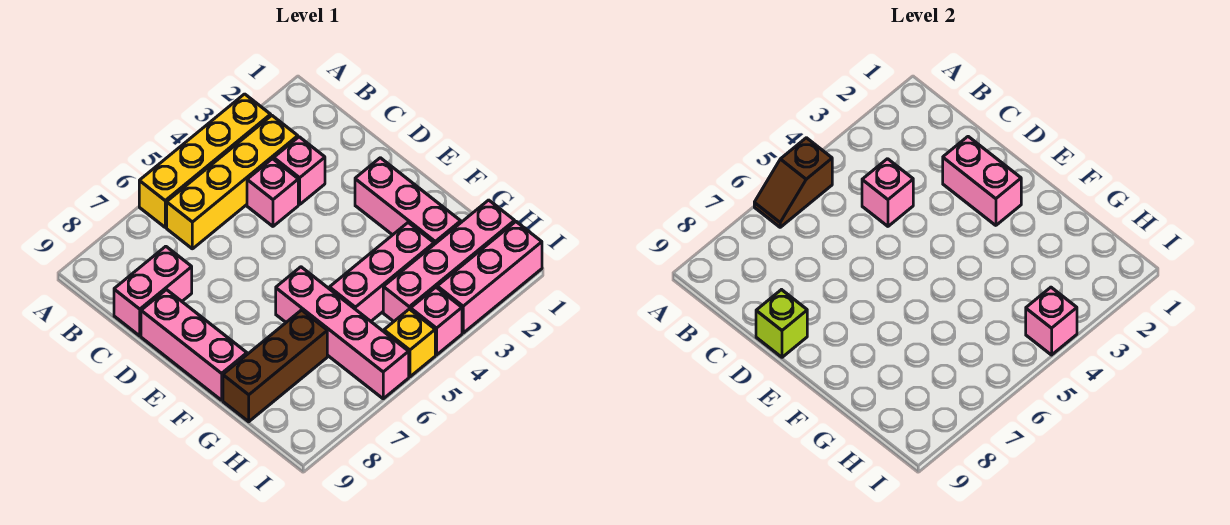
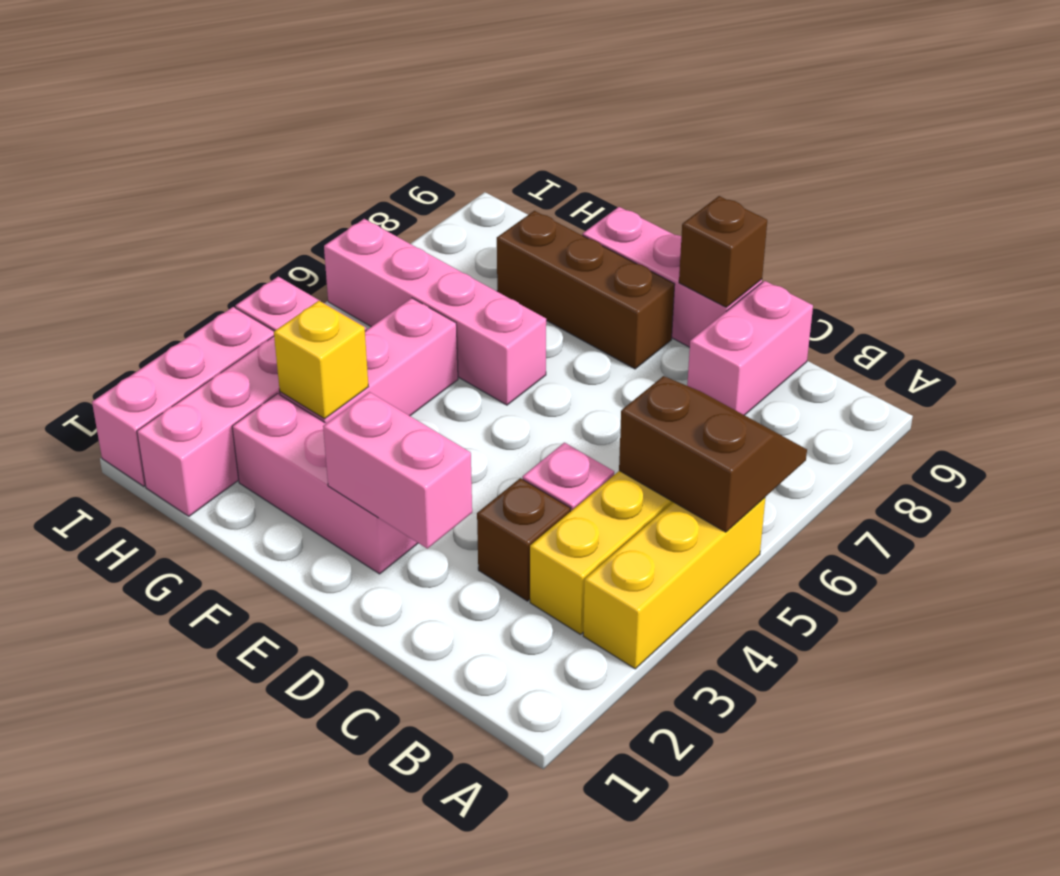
yellow brick A3:A6 level 1 -> yellow brick A3:A5 level 1
brown slope A5:A6 level 2 top 5 -> brown slope A5:B6 level 2 top 5
pink brick C3 level 1 -> brown brick C3 level 1
pink brick C4 level 2 -> none
lime brick D9 level 2 -> brown brick D9 level 2
brown brick G7:G9 level 1 -> brown brick E8:G8 level 1
pink brick I4 level 2 -> none
yellow brick I5 level 1 -> yellow brick G3 level 2

